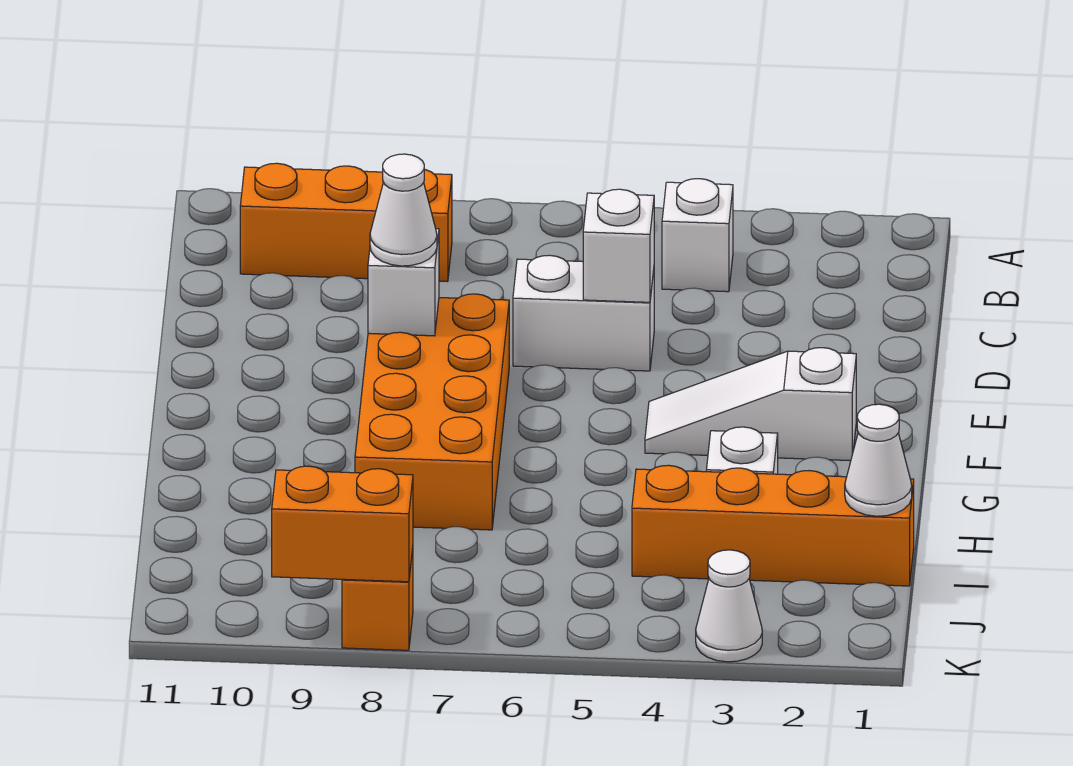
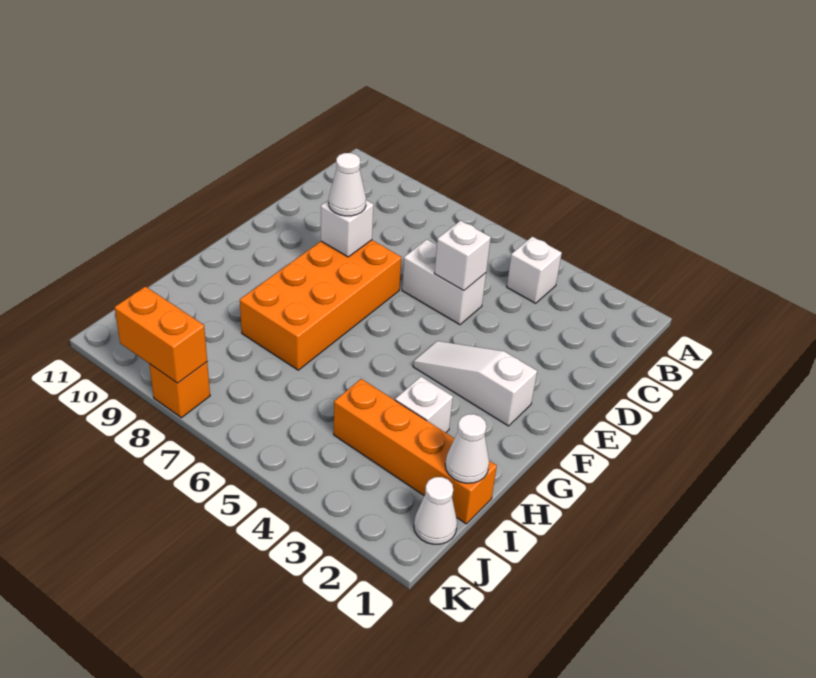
orange brick B8:B10 level 1 -> none
white cone K3 level 1 -> white cone J1 level 1

